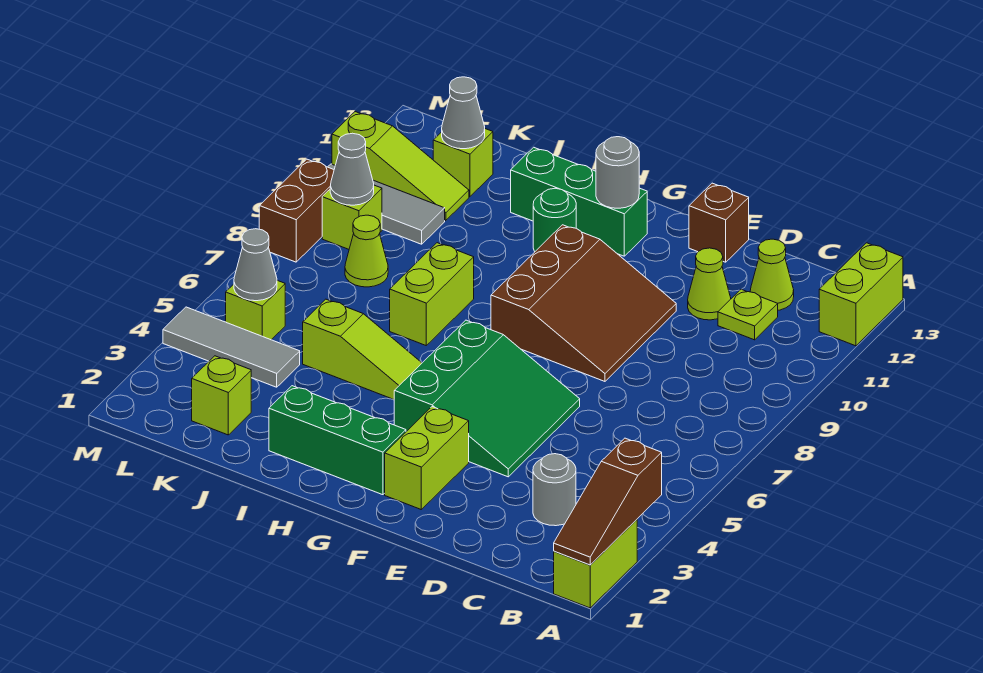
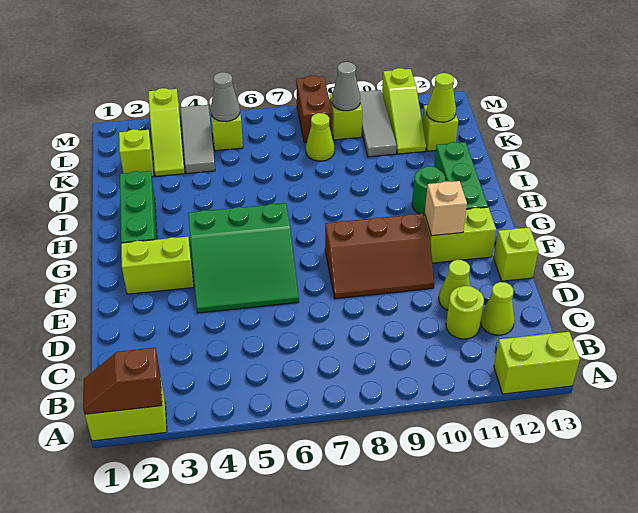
brown slope A1:A3 level 2 top 3 -> brown slope A1:A2 level 2 top 2
grey round brick C3 level 1 -> none
lime plate C11 level 1 -> lime round brick C11 level 1
brown slope E8:G10 level 1 top G -> brown slope E8:F10 level 1 top F
brown brick E13 level 1 -> lime brick E13 level 1
none -> tan brick F11 level 2
grey round brick G12 level 2 -> none
lime slope H5:J5 level 1 top J -> lime slope K3:M3 level 1 top M
lime brick I7:I8 level 1 -> lime brick F11:F12 level 1
grey cone K12 level 2 -> lime cone K12 level 2
brown brick M8:M9 level 1 -> brown brick L8:M8 level 1

